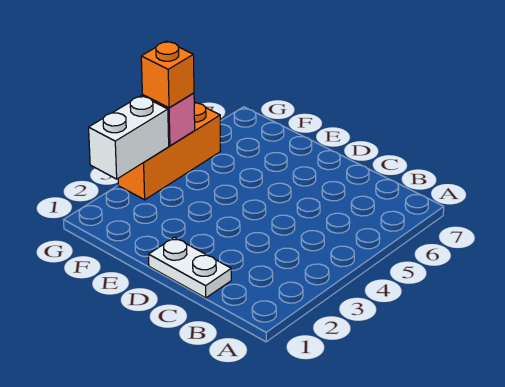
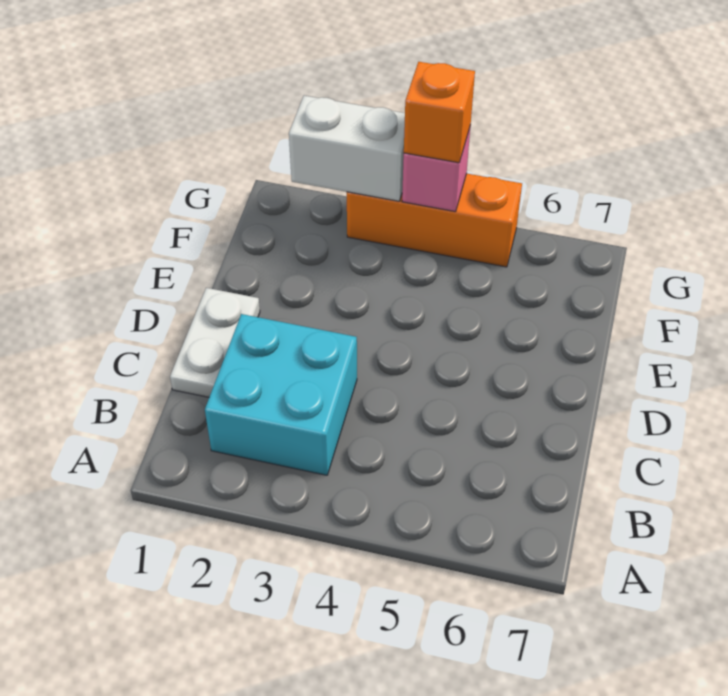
none -> cyan brick B2:C3 level 1

